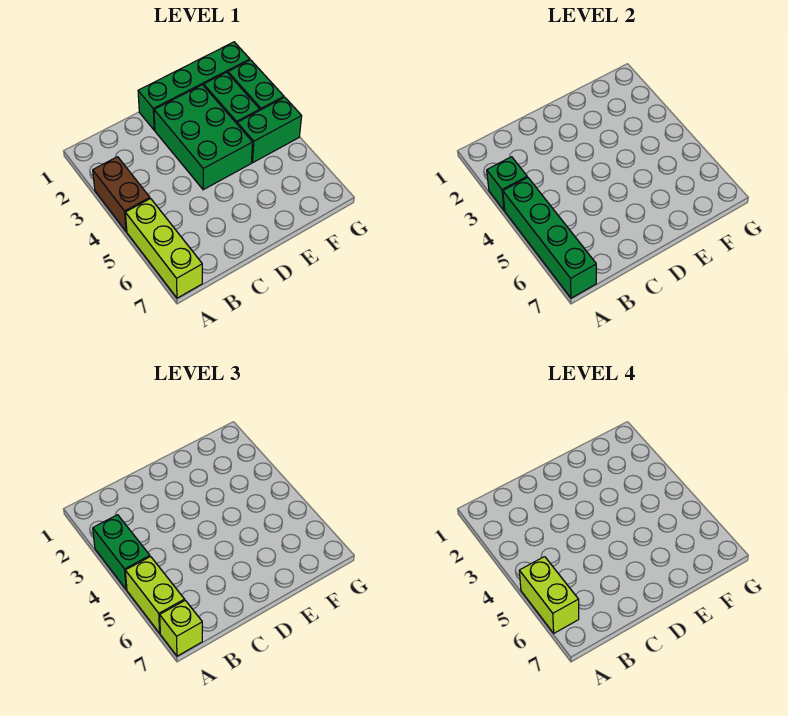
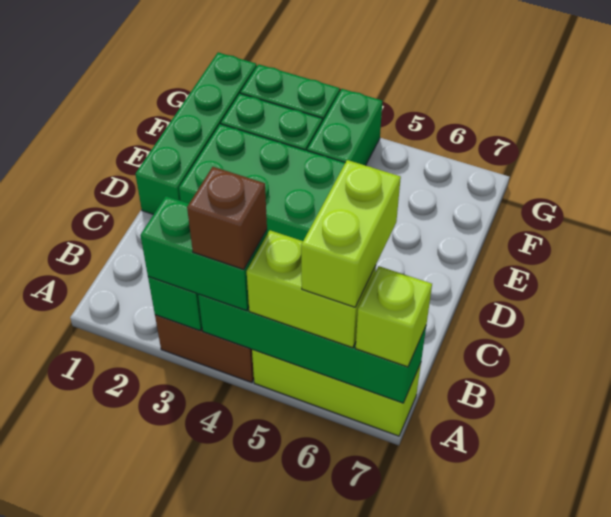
none -> brown brick A4 level 4
lime brick A5:A6 level 4 -> lime brick A6:B6 level 4

